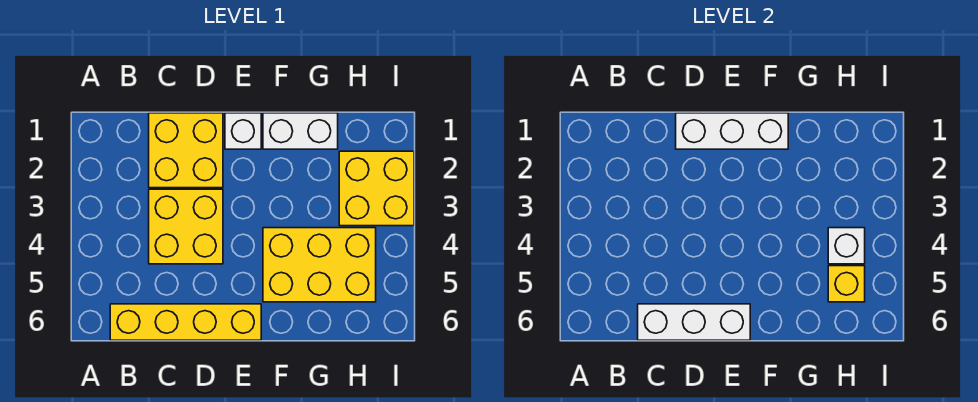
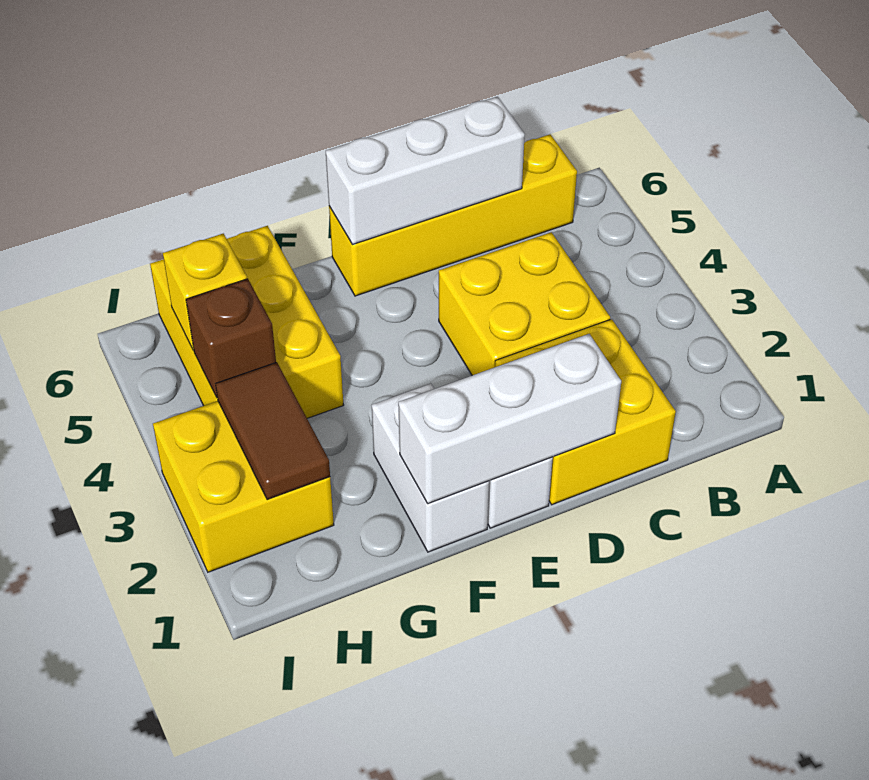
white brick F1:G1 level 1 -> white brick F1:F2 level 1
yellow brick F4:H5 level 1 -> yellow brick G4:H6 level 1
none -> brown tile H2:H3 level 2
white brick H4 level 2 -> brown brick H4 level 2

